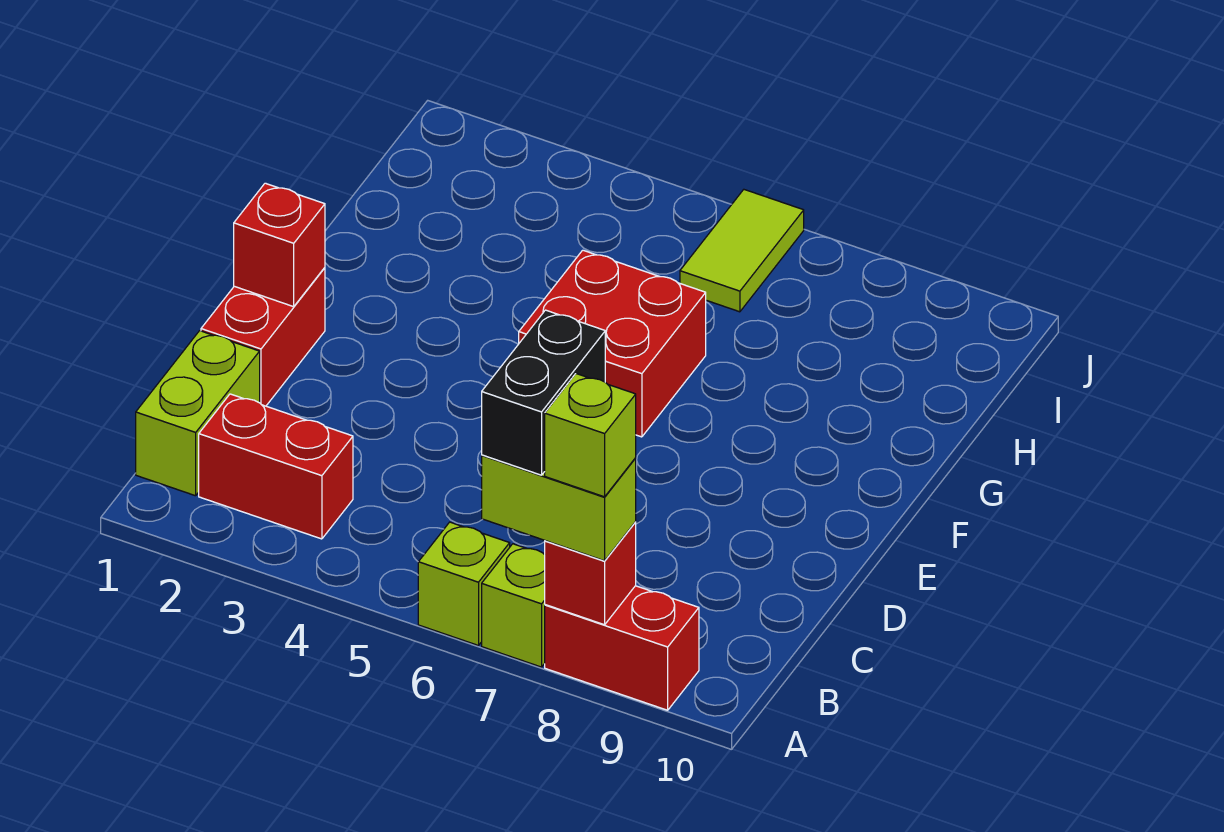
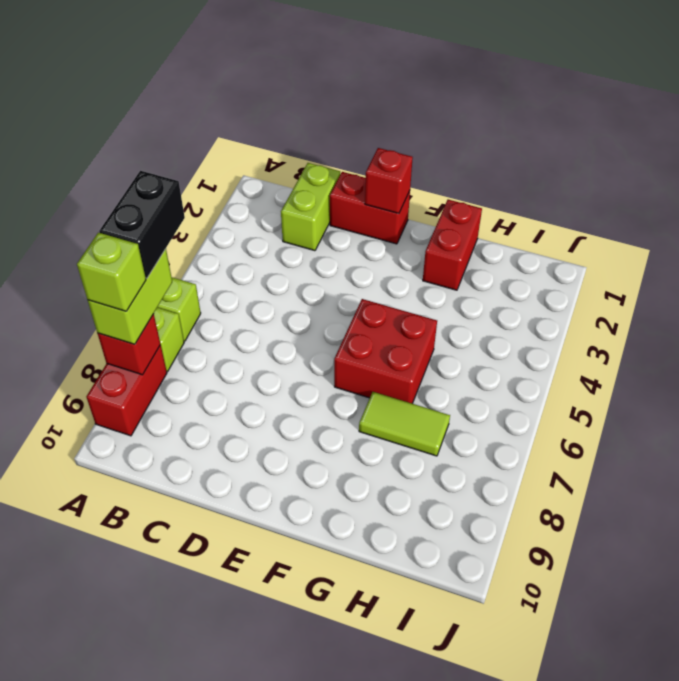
black brick A7:B7 level 4 -> black brick A6:A7 level 4
lime brick B1:C1 level 1 -> lime brick C1:C2 level 1
red brick B2:B3 level 1 -> red brick G1:G2 level 1
lime tile I6:J6 level 1 -> lime tile G7:H7 level 1

